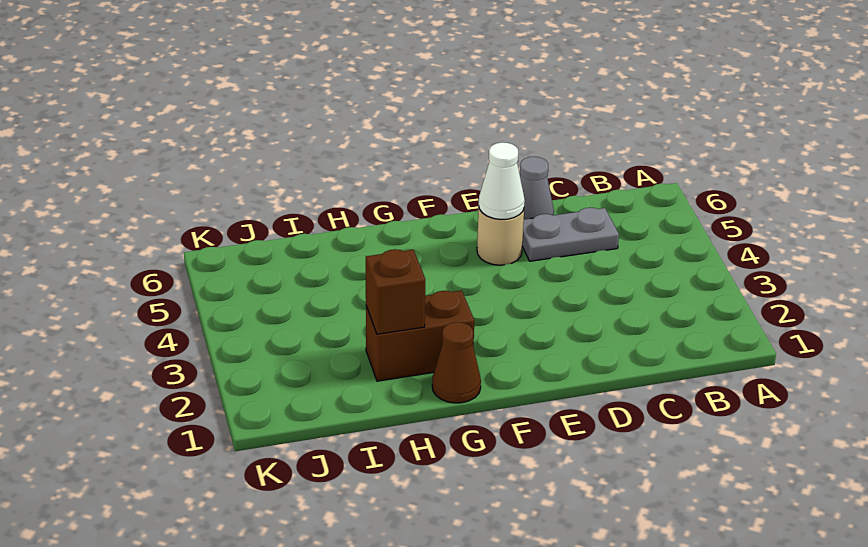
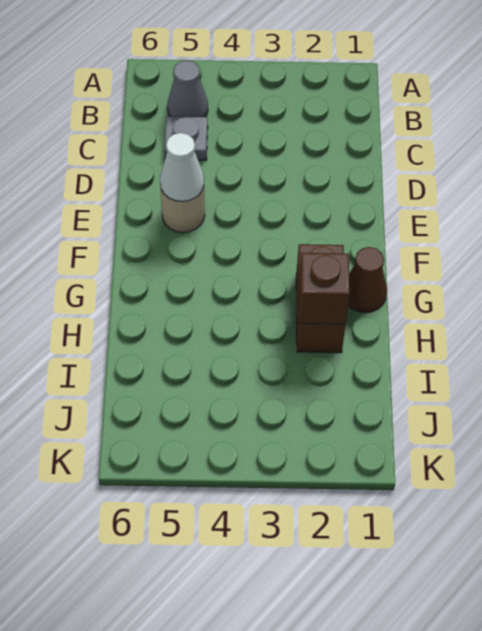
grey plate C5:D5 level 1 -> grey plate C5 level 1
grey cone D6 level 1 -> grey cone B5 level 1

